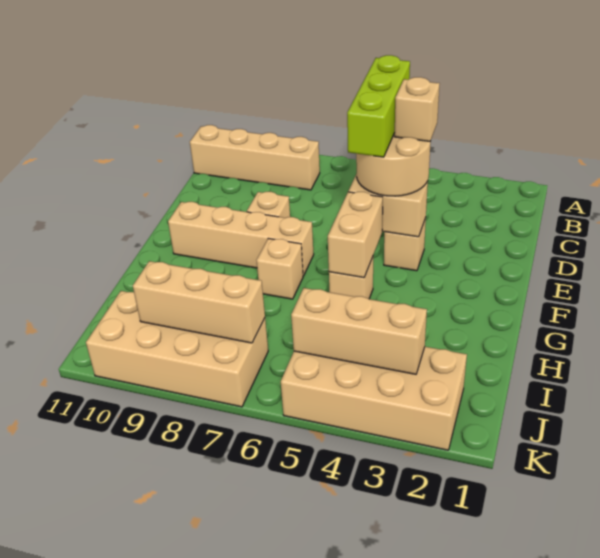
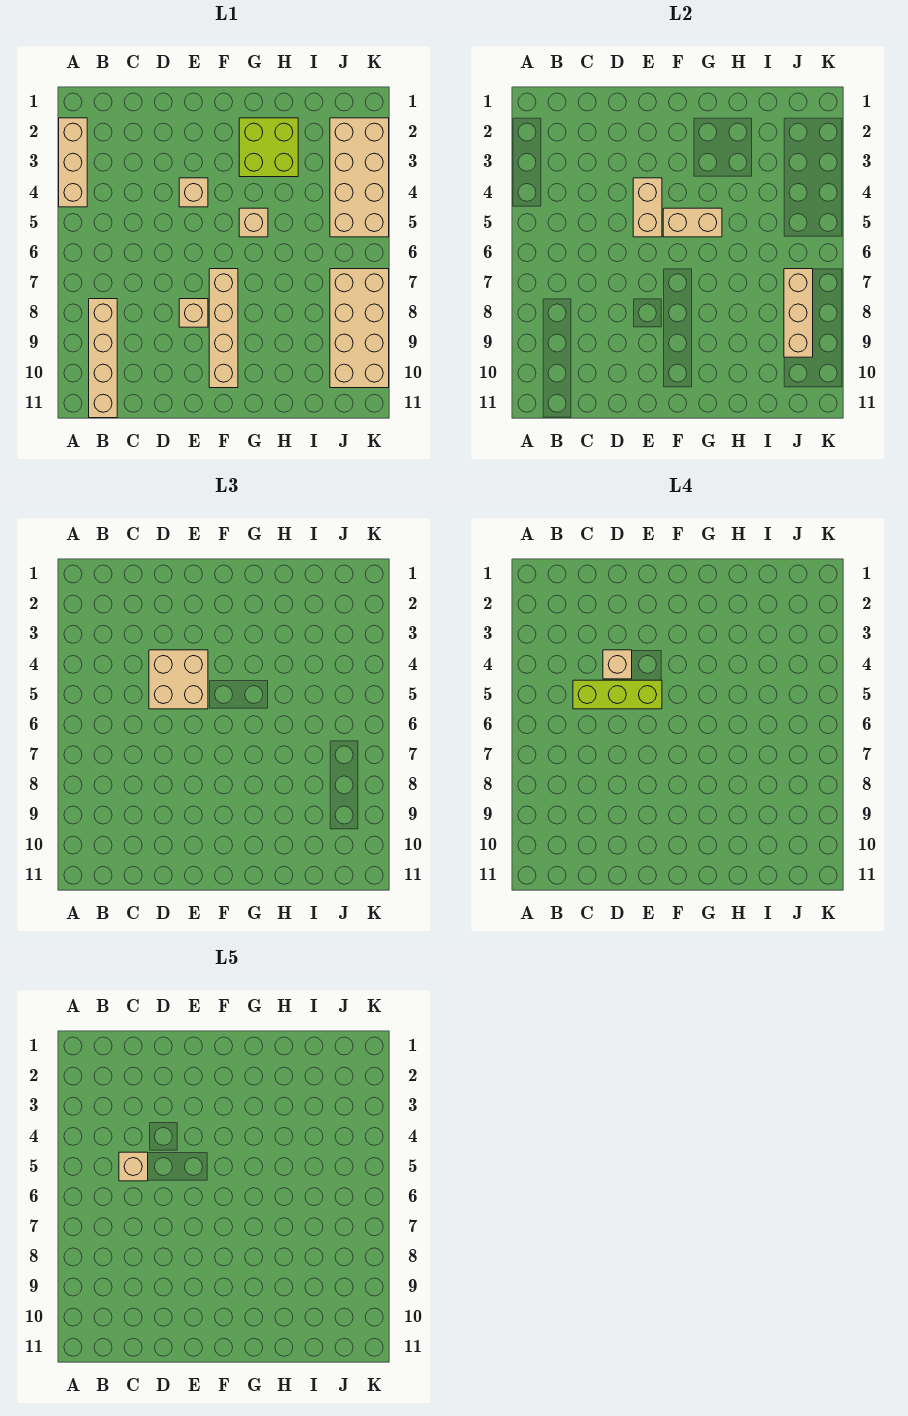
tan round brick D4:E5 level 3 -> tan brick D4:E5 level 3
none -> lime brick G2:H3 level 1
tan brick G7 level 1 -> tan brick C5 level 5
tan brick J3:J5 level 2 -> tan brick A2:A4 level 1

